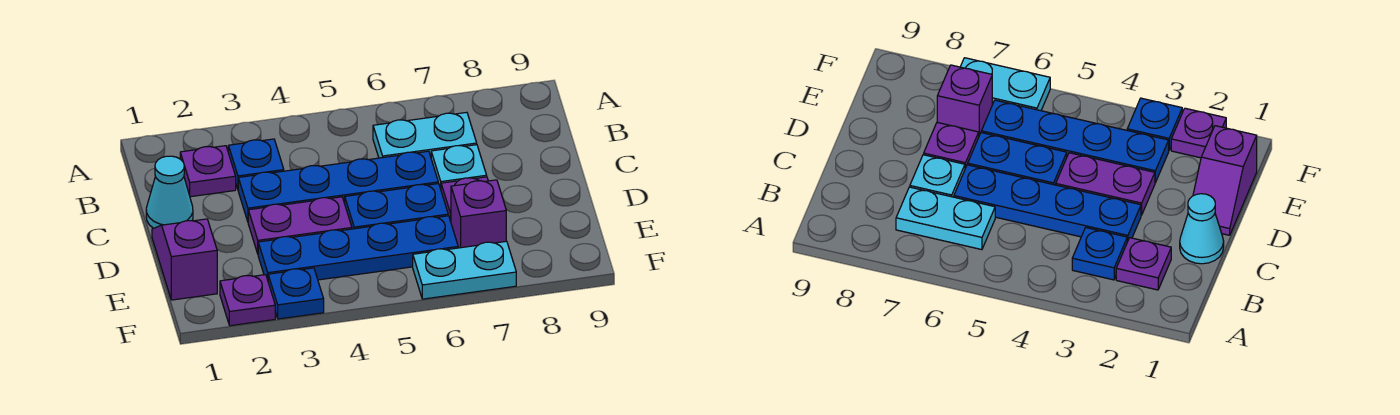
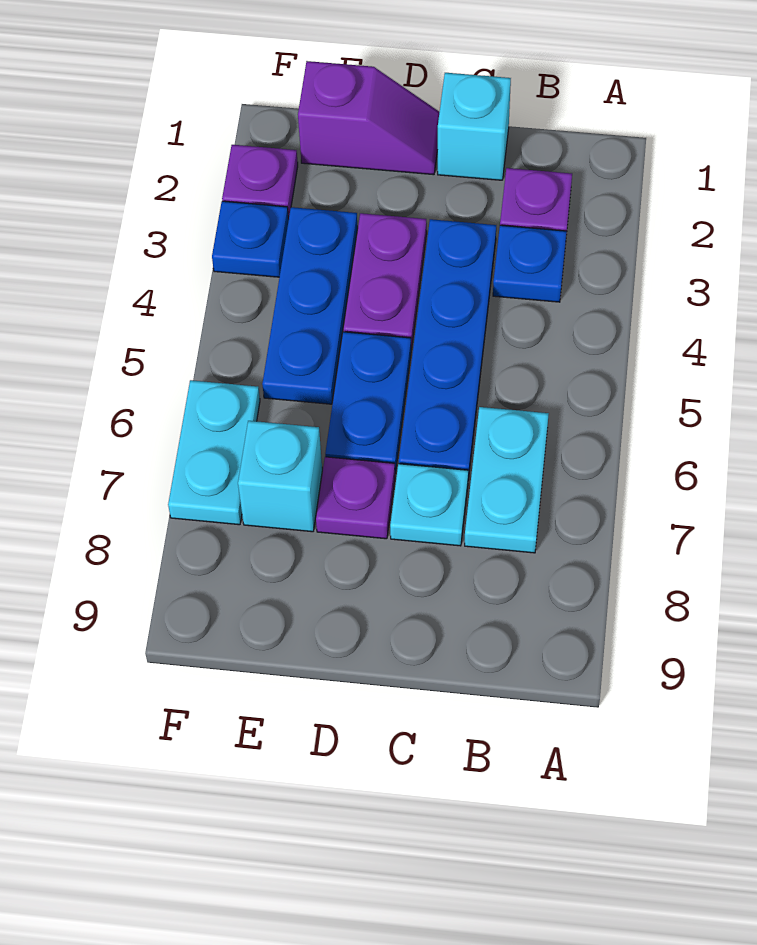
cyan cone C1 level 1 -> cyan brick C1 level 1
blue plate E3:E6 level 1 -> blue plate E3:E5 level 1
purple brick E7 level 1 -> cyan brick E7 level 1

